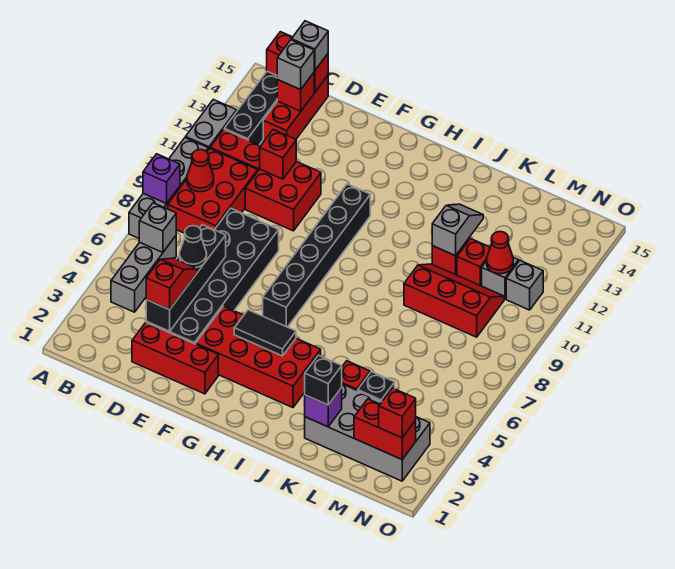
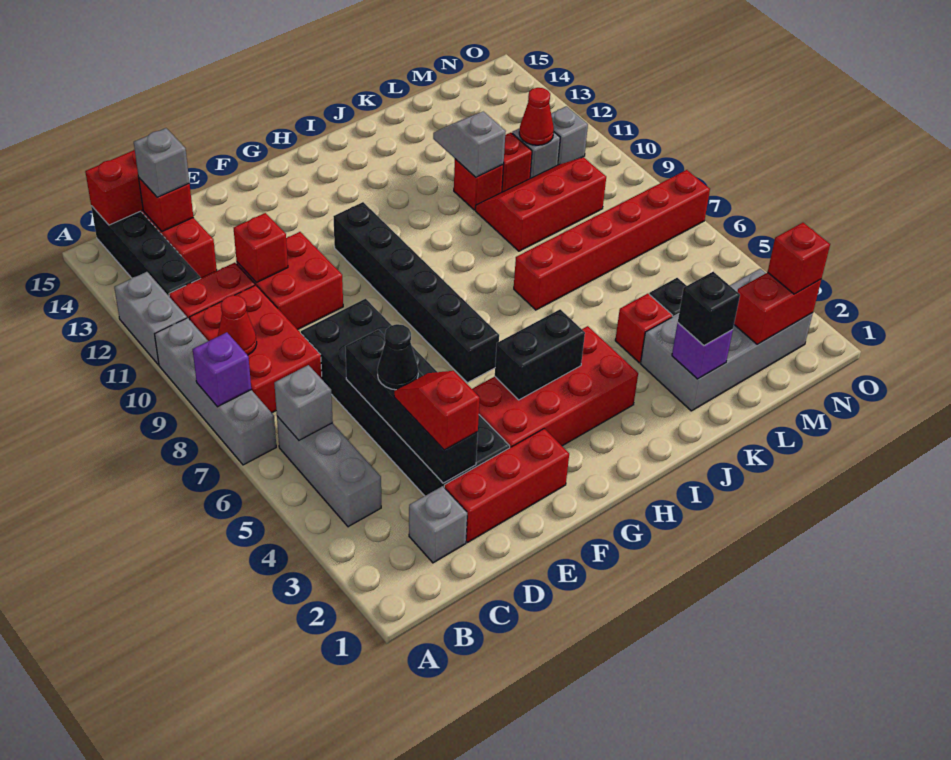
grey brick C15 level 3 -> grey brick C2 level 1
black tile G4:H4 level 2 -> black brick G4:H4 level 2
none -> red brick J7:O7 level 1

